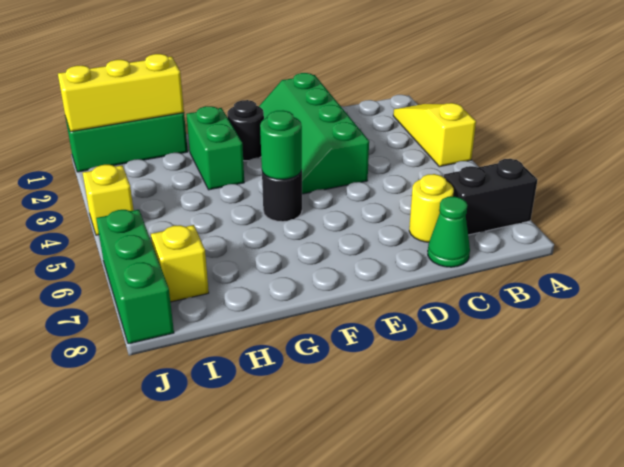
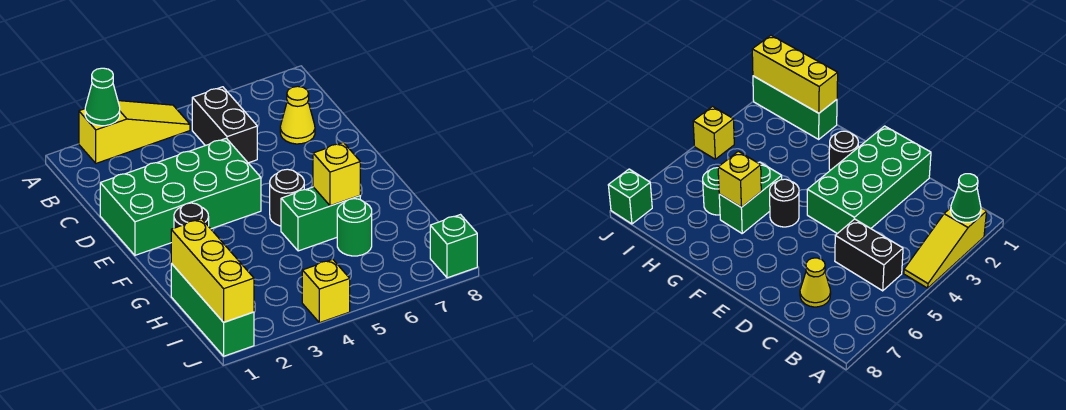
yellow slope A2:A4 level 1 top 4 -> yellow slope A2:A4 level 1 top 2
black brick A7:B7 level 1 -> black brick B5:C5 level 1
yellow round brick C7 level 1 -> yellow cone C7 level 1
green cone C8 level 1 -> green cone A2 level 2
green slope D1:E4 level 1 top D -> green brick D1:E4 level 1
green round brick F5 level 2 -> green round brick H6 level 1
green brick G2:G3 level 1 -> green brick G5:G6 level 1
yellow brick I7 level 1 -> yellow brick G6 level 2
green brick J6:J8 level 1 -> green brick J8 level 1

